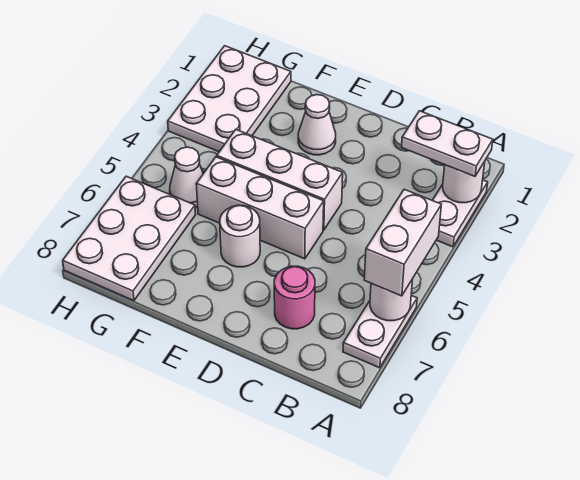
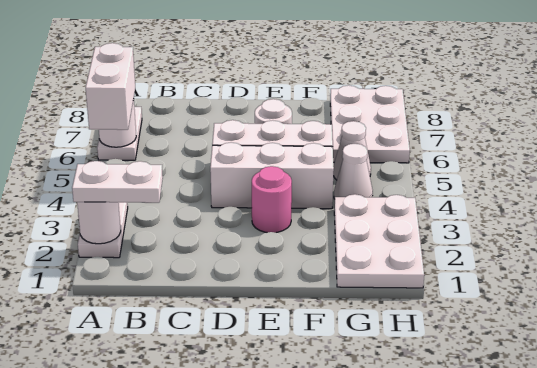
pink round brick C7 level 1 -> pink round brick E3 level 1
white cone E2 level 1 -> white cone G4 level 1

